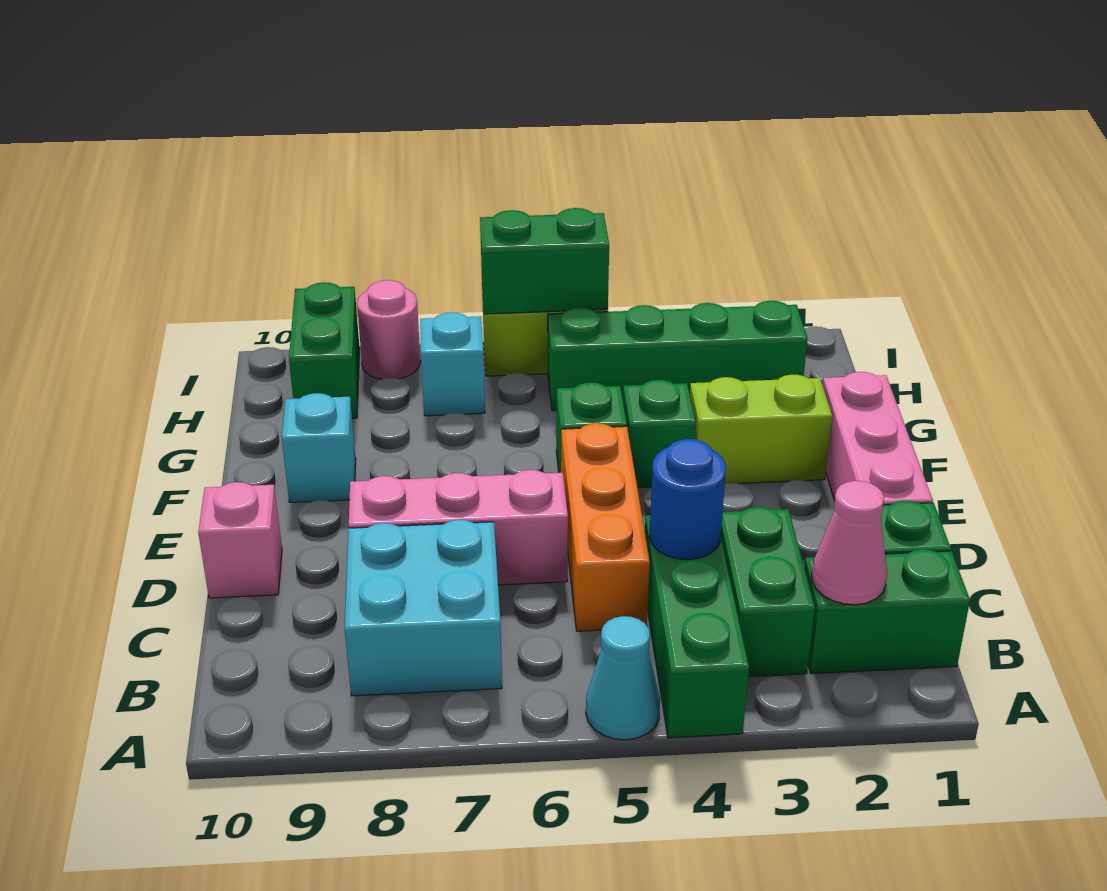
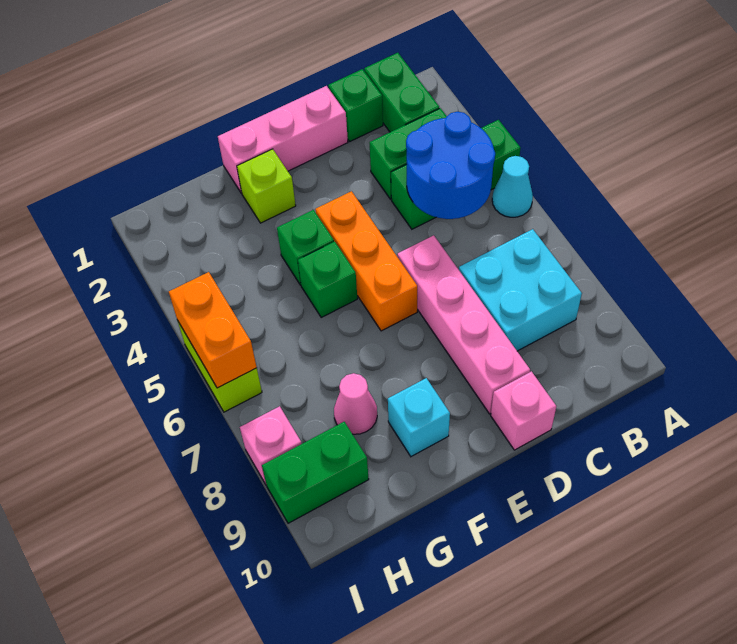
pink cone B2 level 2 -> pink cone G8 level 1
blue round brick C4 level 2 -> blue round brick B4:C5 level 2
orange brick C5:E5 level 1 -> orange brick E4:E6 level 1
pink brick D6:D8 level 1 -> pink brick D6:D9 level 1
lime brick F2:F3 level 1 -> lime brick F2 level 1
green brick H2:H5 level 1 -> none
cyan brick H7 level 1 -> none
green brick I5:I6 level 2 -> orange brick I5:I6 level 2
pink round brick I8 level 1 -> pink brick I8 level 1

